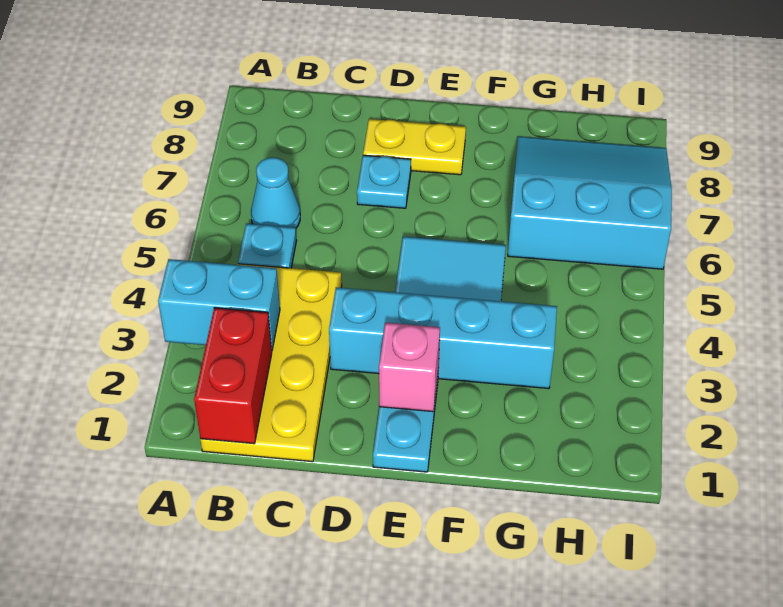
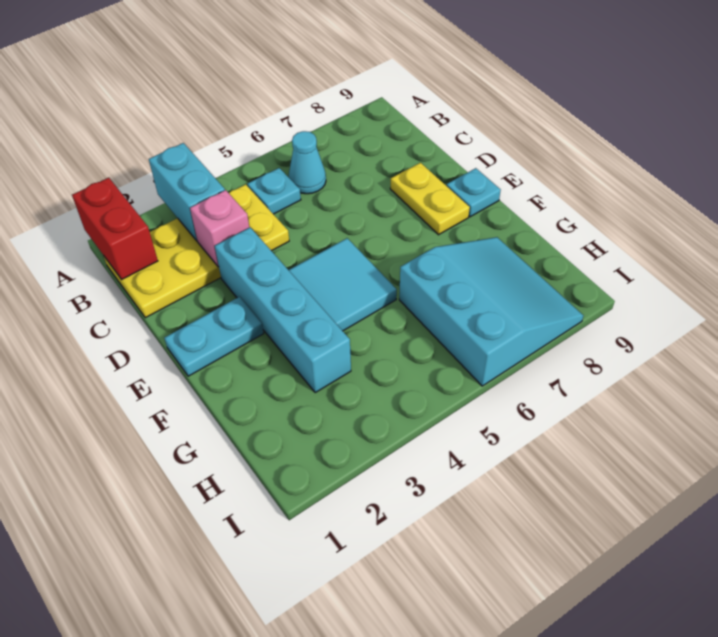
red brick B1:B2 level 2 -> red brick A1:B1 level 2
cyan plate D7 level 1 -> cyan plate E9 level 1
pink brick E2 level 2 -> pink brick C3 level 2

